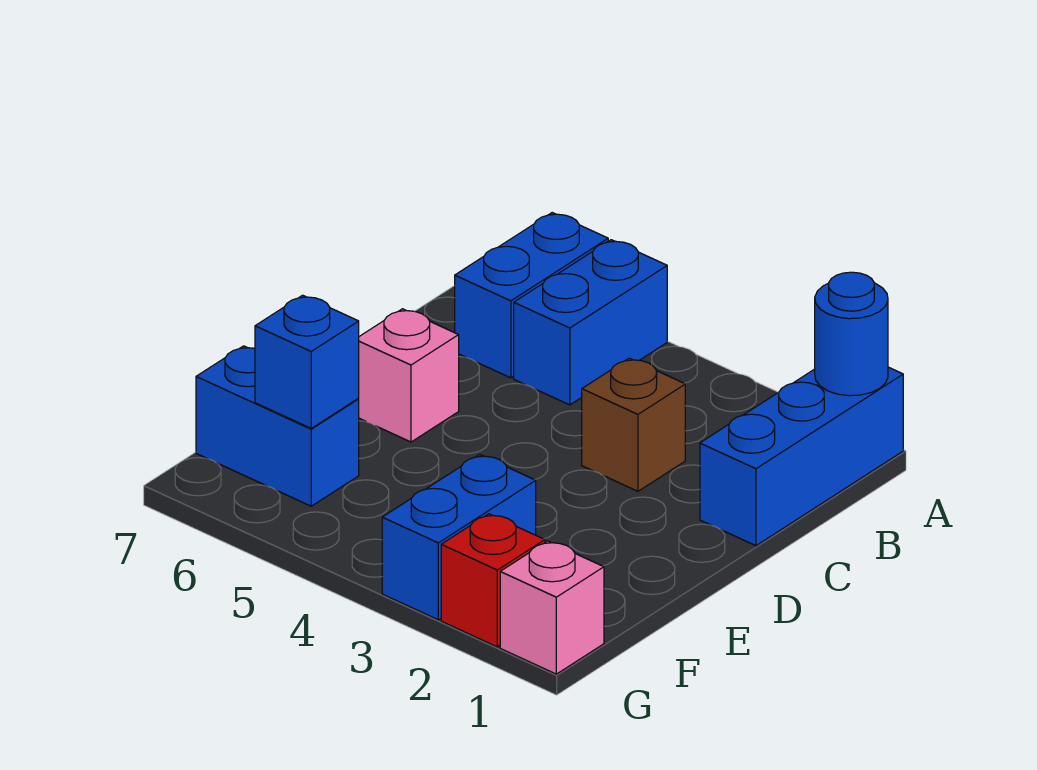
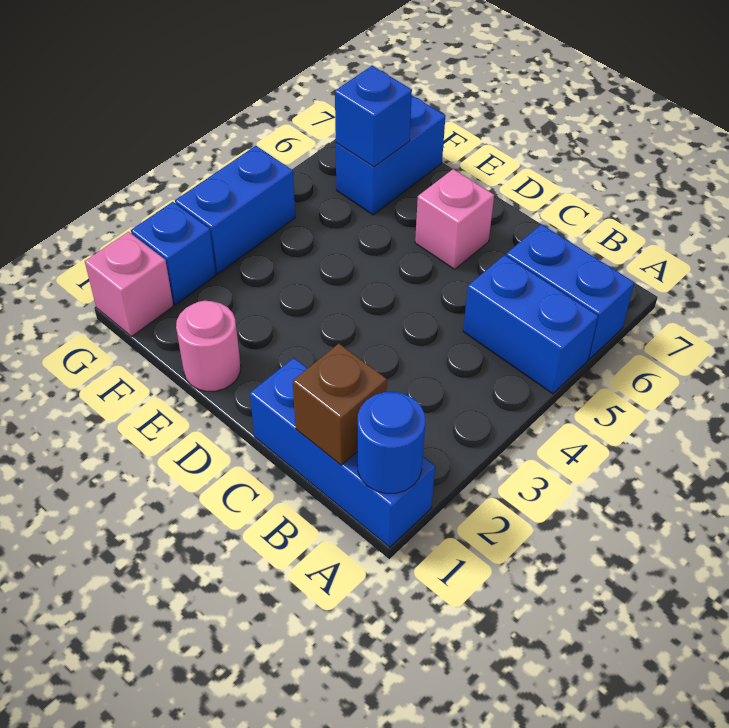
brown brick C3 level 1 -> brown brick B1 level 2
none -> pink round brick E1 level 1
blue brick F3:G3 level 1 -> blue brick G3:G4 level 1
red brick G2 level 1 -> blue brick G2 level 1

